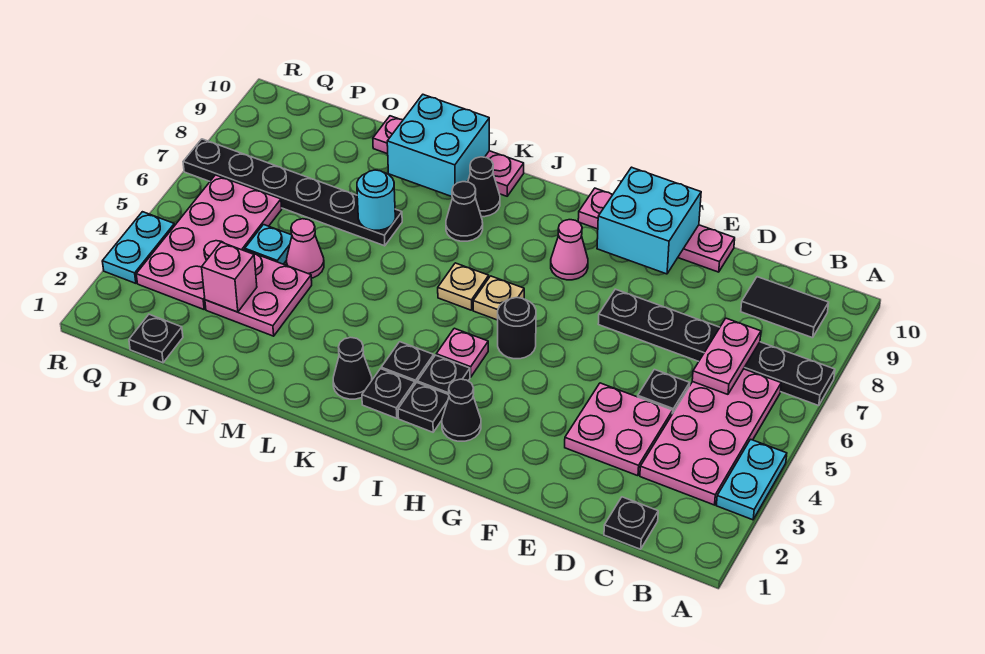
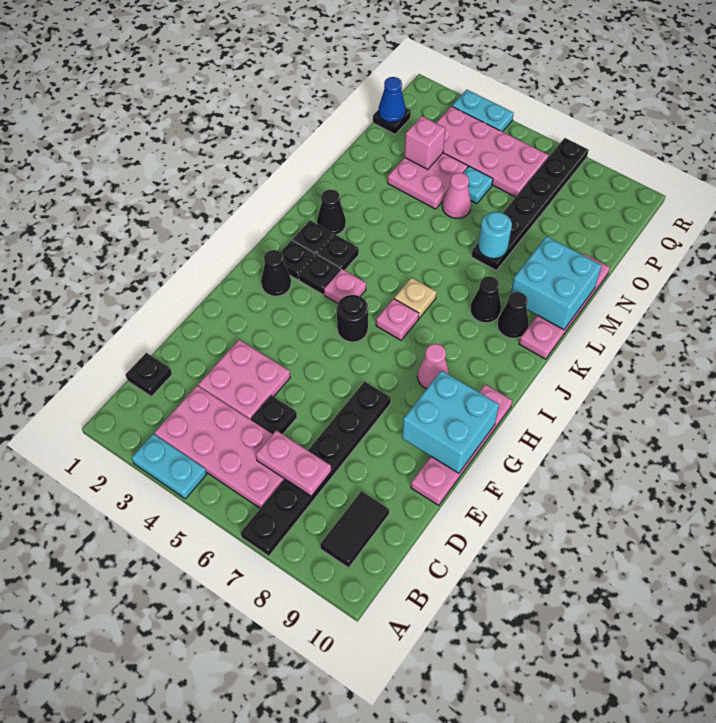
tan plate I6 level 1 -> pink plate I6 level 1
none -> blue cone P1 level 2

